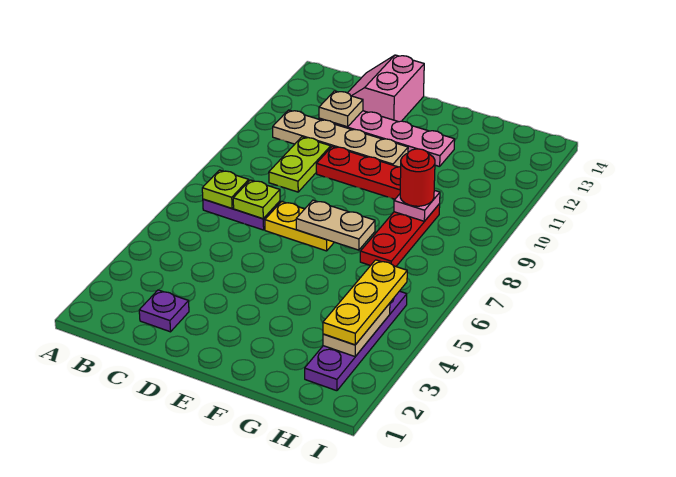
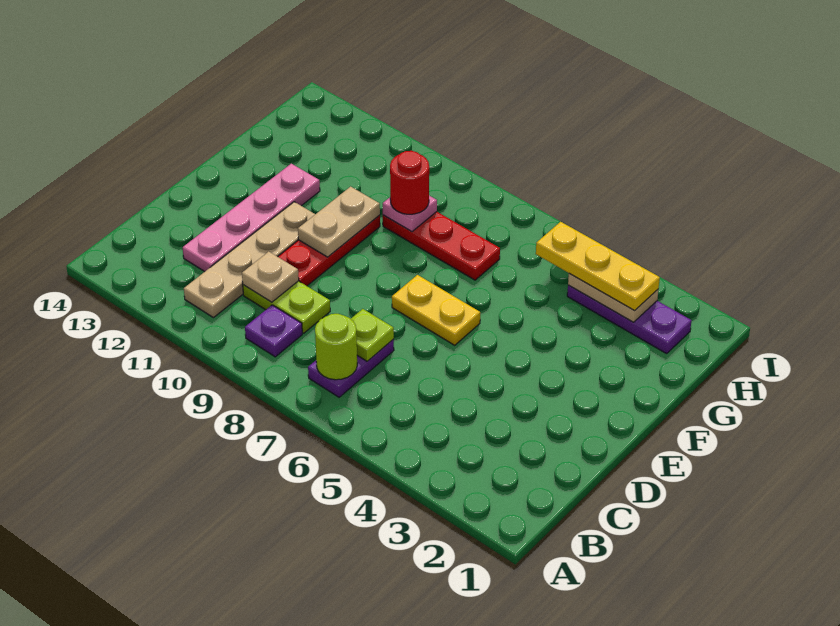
lime plate B7 level 2 -> lime round brick B7 level 2
purple plate C2 level 1 -> purple plate B9 level 1
tan plate C12 level 2 -> tan plate C10 level 2
pink slope C13:D14 level 1 top D -> none
yellow plate D7:E7 level 1 -> yellow plate E6:E7 level 1
tan plate E7:F7 level 2 -> tan plate E10:F10 level 2
purple plate H2:H5 level 1 -> purple plate H2:H4 level 1

